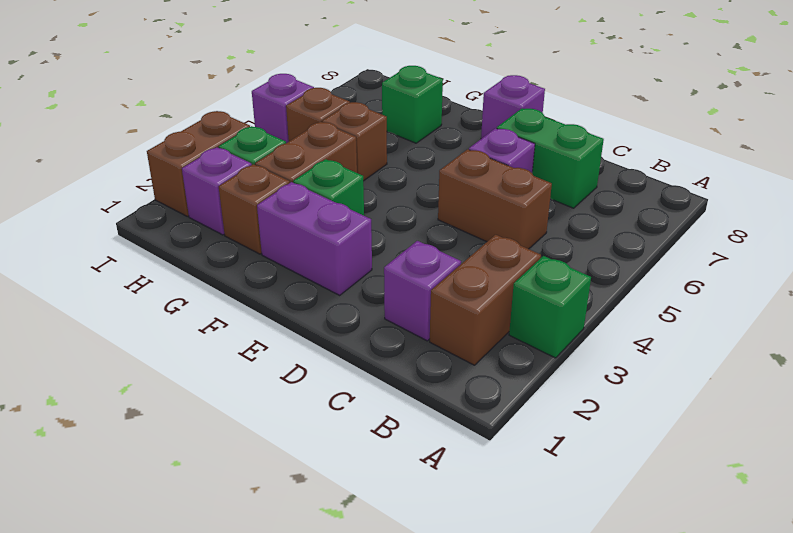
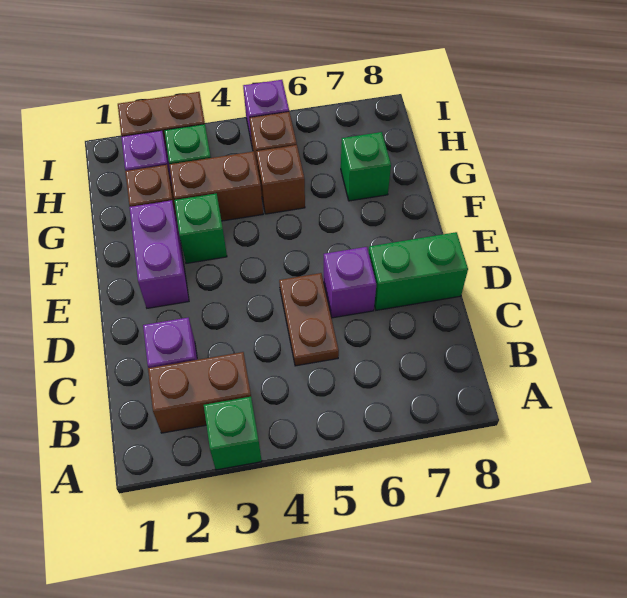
brown brick C5:D5 level 1 -> brown plate C5:D5 level 1
green brick C7:D7 level 1 -> green brick D7:D8 level 1
purple brick E8 level 1 -> none

